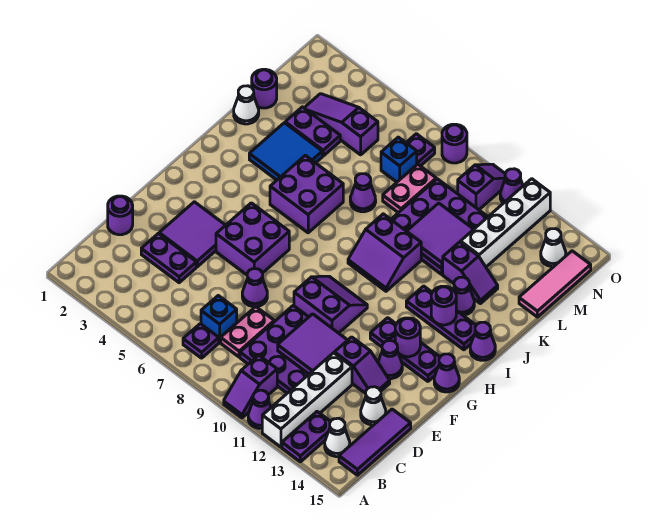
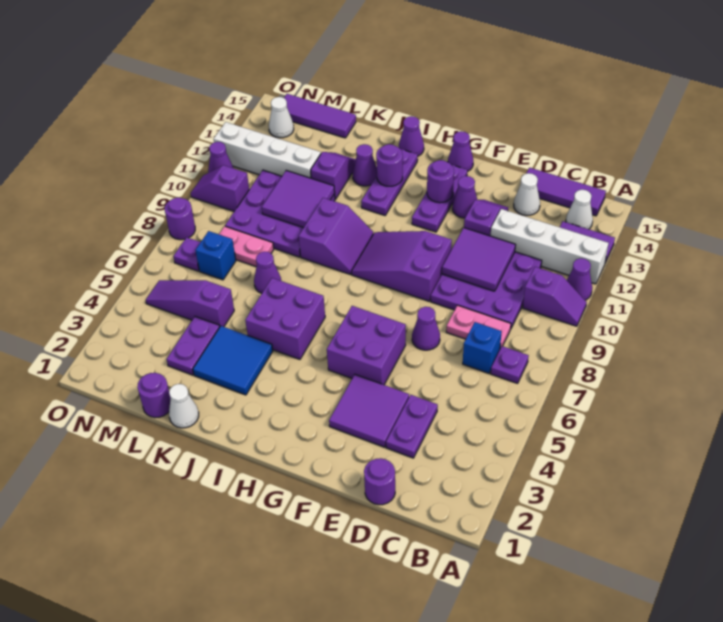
purple slope F9:G10 level 1 top F -> purple slope F9:H10 level 1 top F
pink tile L15:N15 level 1 -> purple tile L15:N15 level 1
purple slope M3:M5 level 1 top 5 -> purple slope L5:N5 level 1 top L

